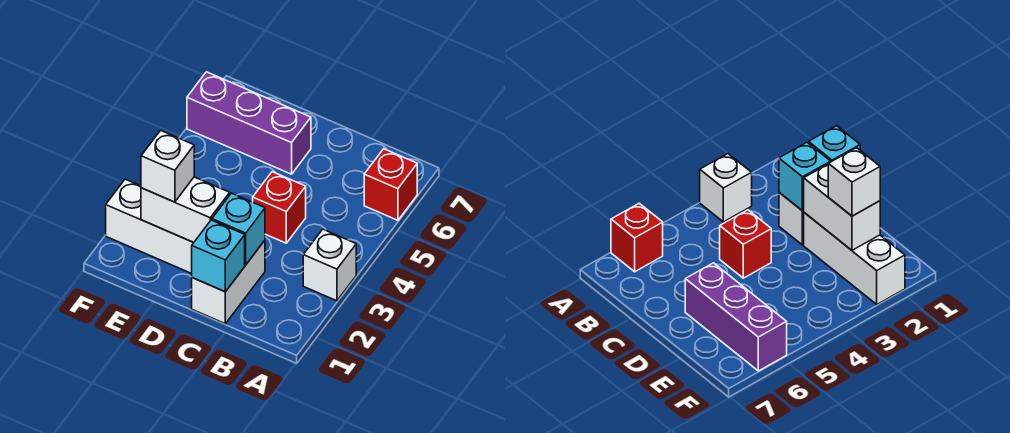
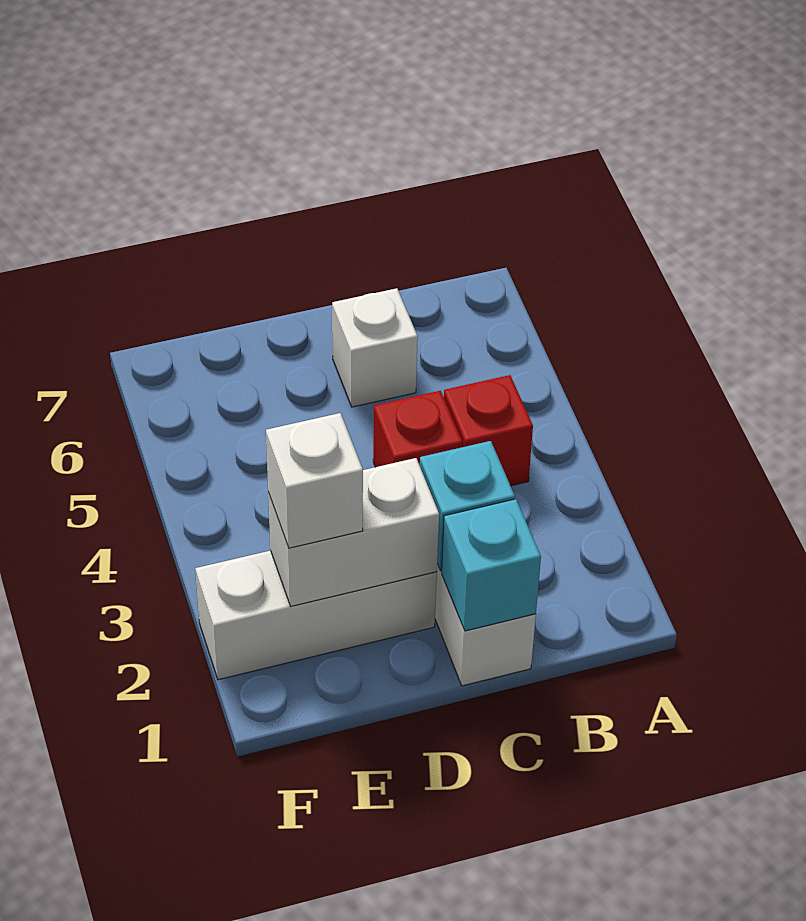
white brick A3 level 1 -> white brick C6 level 1
red brick A6 level 1 -> red brick B4 level 1
purple brick D6:F6 level 1 -> none

